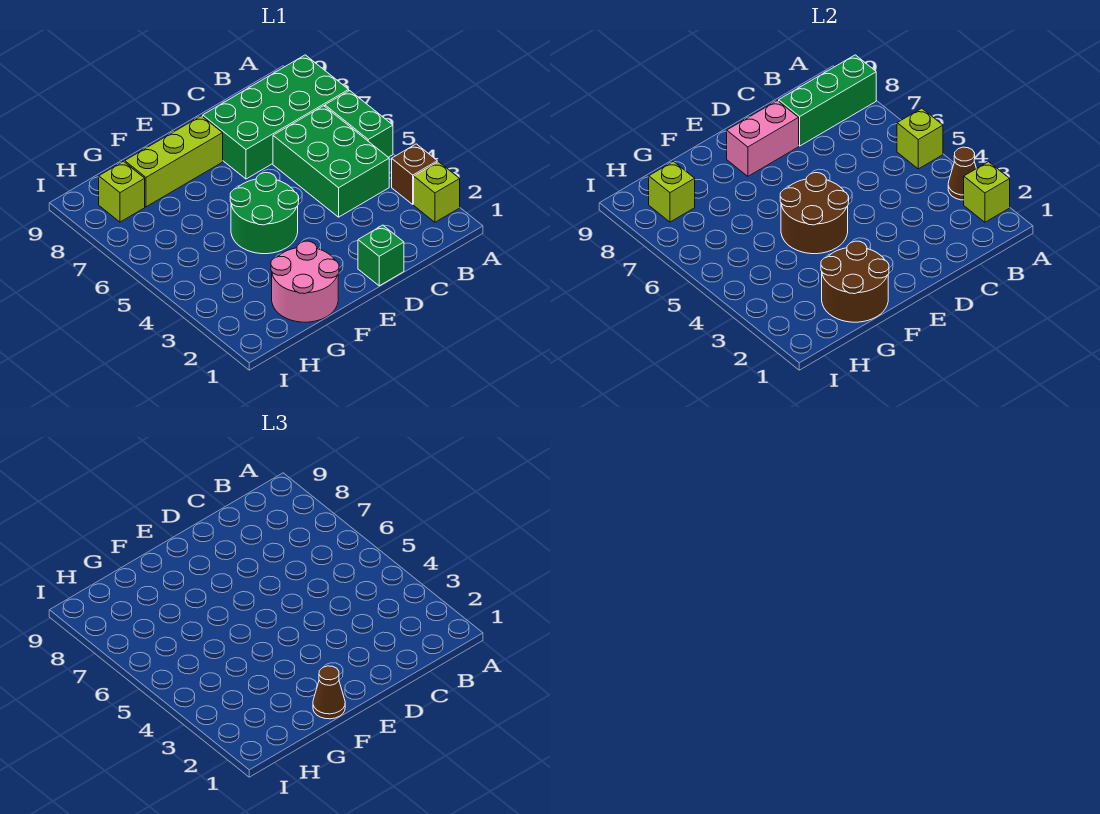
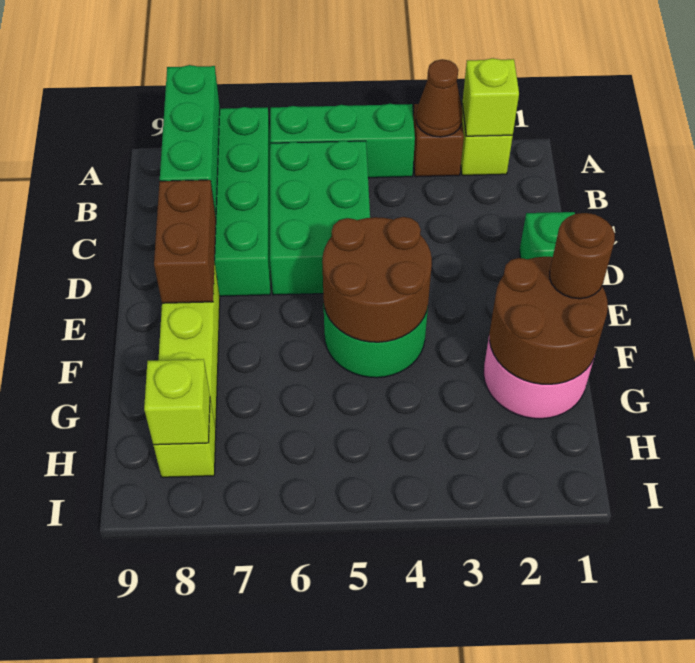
green brick A5:A6 level 1 -> green brick A4:A6 level 1
lime brick A5 level 2 -> none
green brick B4:C6 level 1 -> green brick B5:D6 level 1
pink brick D8:E8 level 2 -> brown brick D8:E8 level 2
brown cone F1 level 3 -> brown round brick F1 level 3

